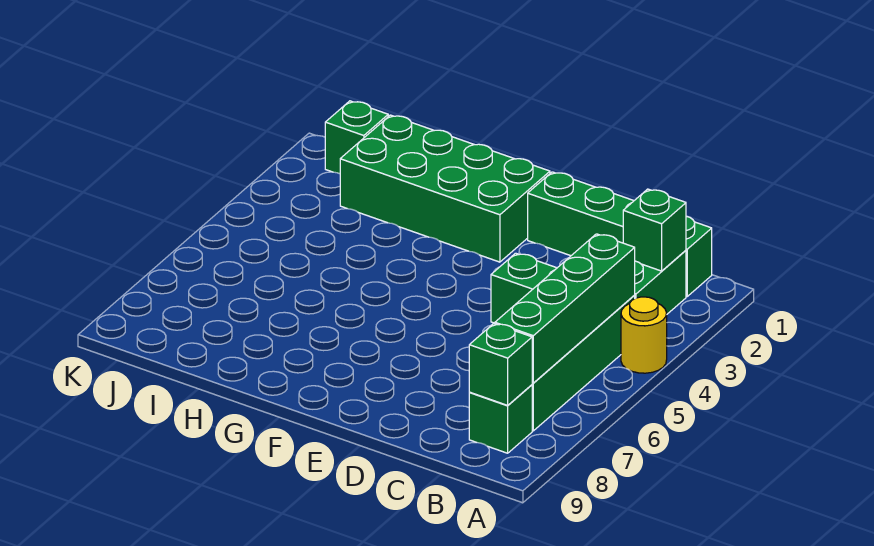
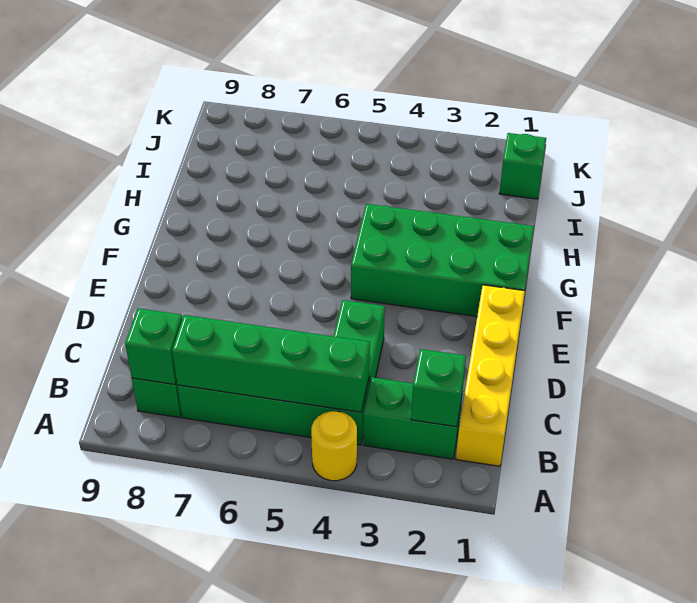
green brick B1:E1 level 1 -> yellow brick B1:E1 level 1
green brick F1:I2 level 1 -> green brick F1:G4 level 1

